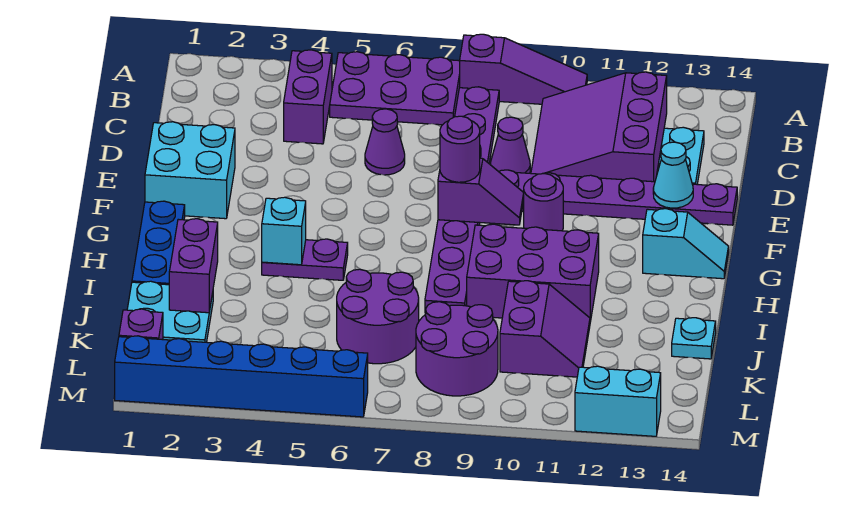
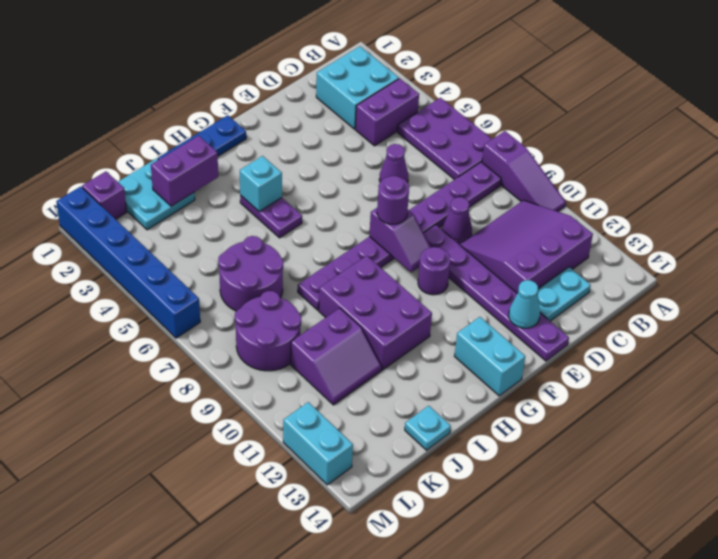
cyan brick E1:F2 level 1 -> cyan brick B2:C3 level 1
cyan slope G13:G14 level 1 top 13 -> cyan brick G13:G14 level 1

